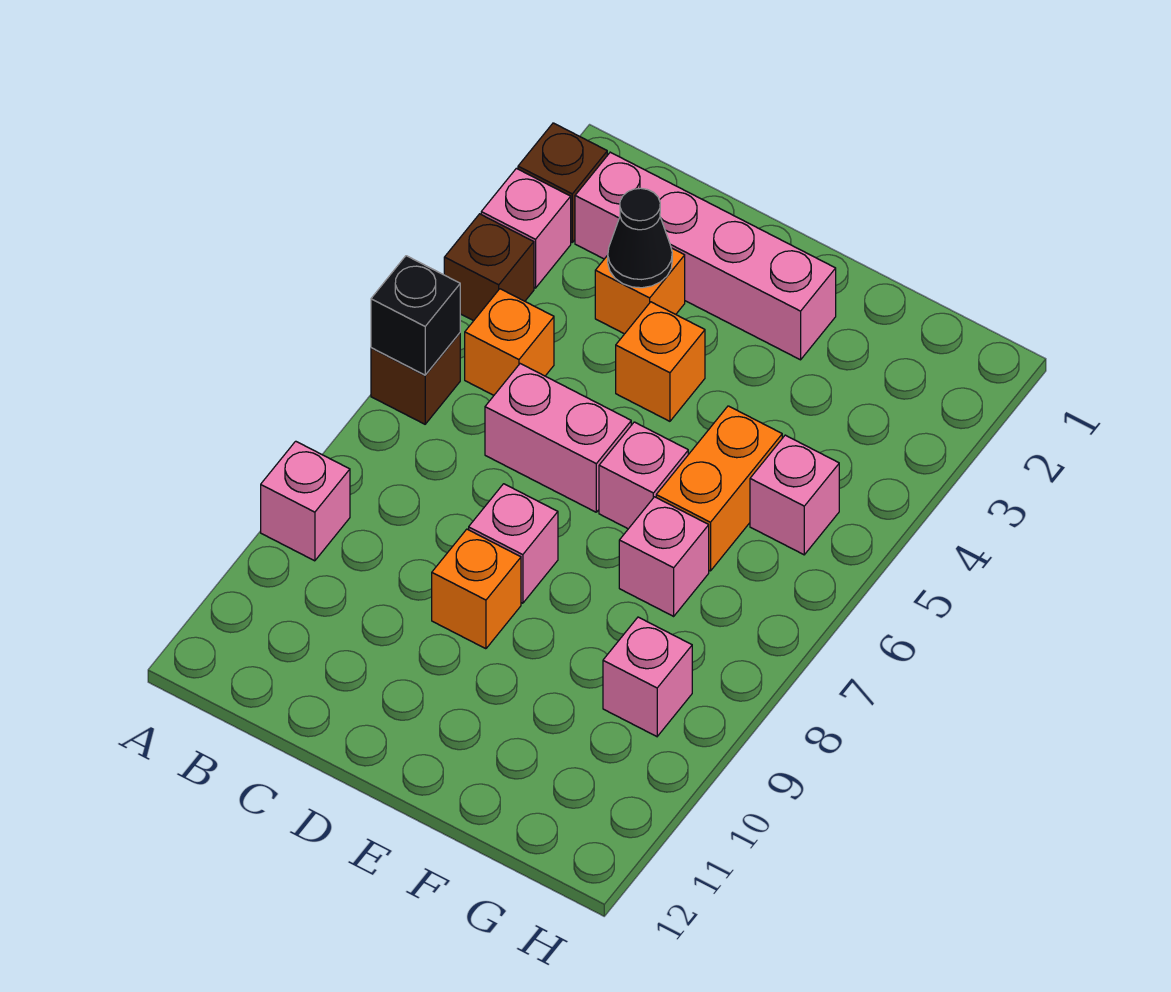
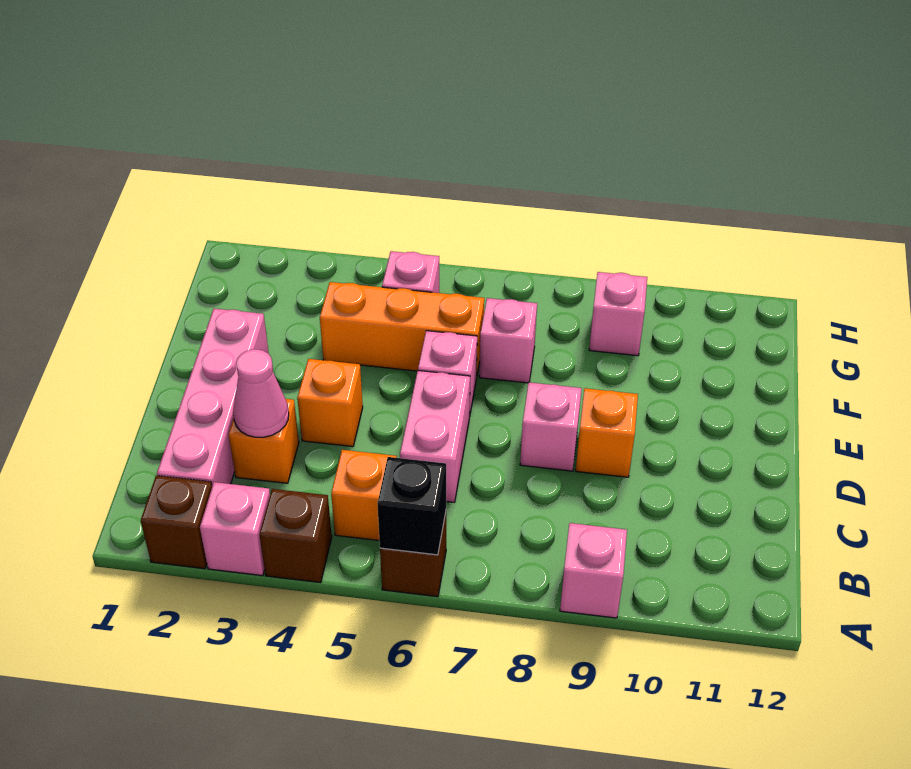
black cone C3 level 2 -> pink cone C3 level 2
orange brick F5:F6 level 1 -> orange brick F4:F6 level 1

